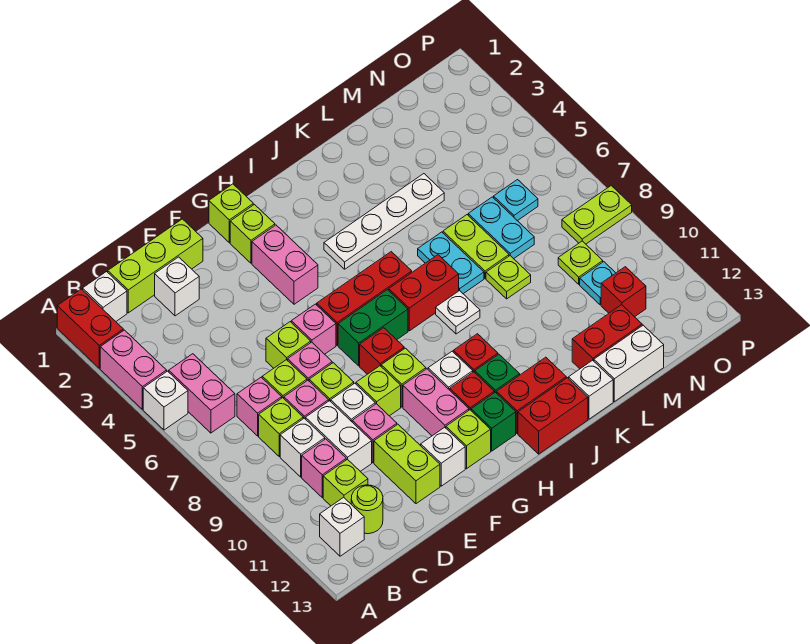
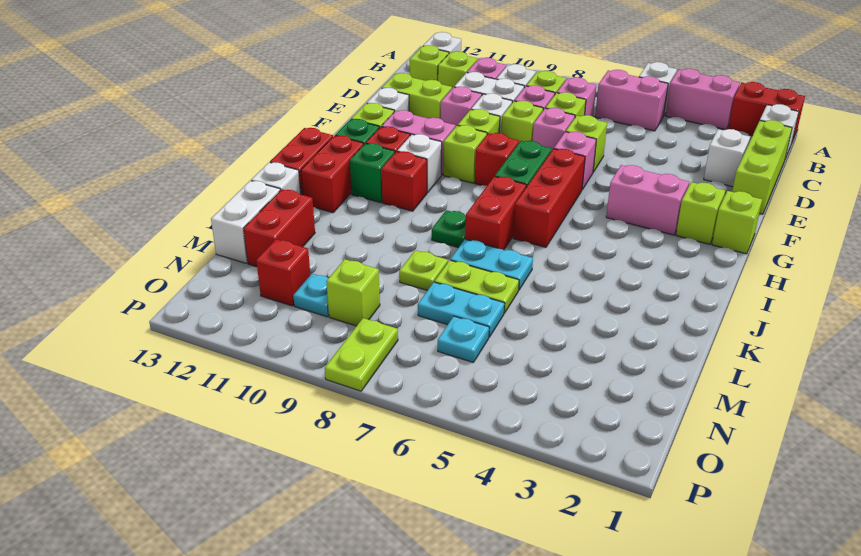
lime round brick C12 level 1 -> lime brick C12 level 1
white plate I4:L4 level 1 -> none
white plate J8 level 1 -> green plate J8 level 1
lime plate N9 level 1 -> lime brick N9 level 1

